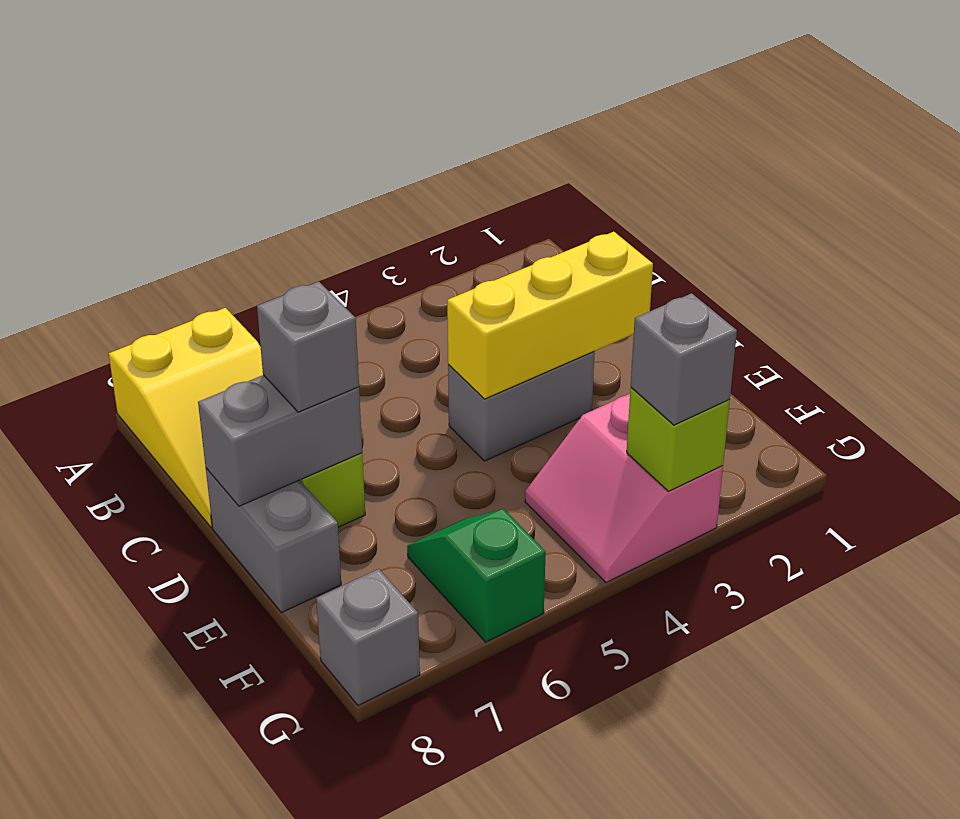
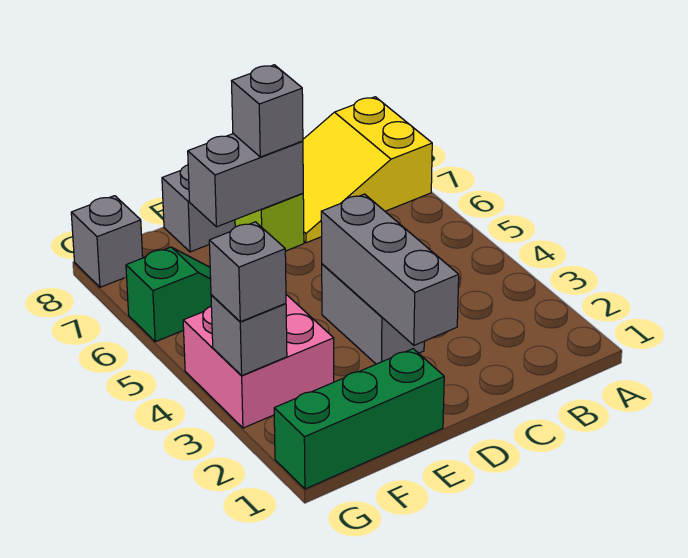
yellow brick D2:D4 level 2 -> grey brick D2:D4 level 2
grey brick D7:D8 level 2 -> grey brick D7:E7 level 2
none -> green brick E1:G1 level 1
pink slope F3:G4 level 1 top 3 -> pink brick F3:G4 level 1
lime brick G3 level 2 -> grey brick G3 level 2

